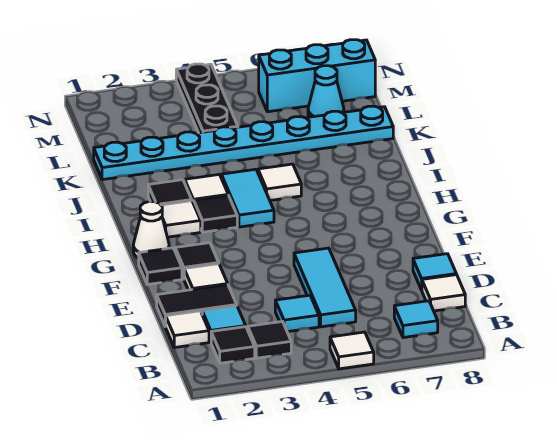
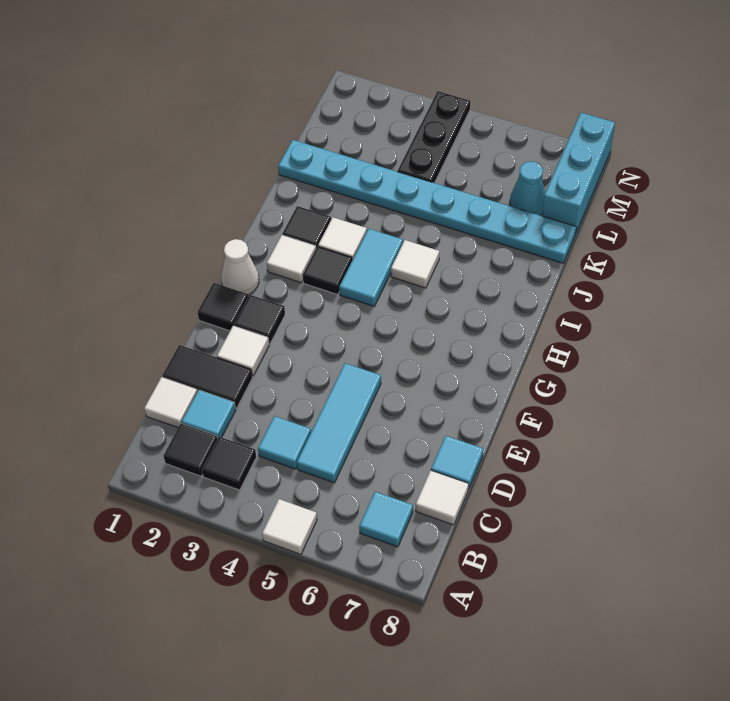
cyan brick M6:M8 level 1 -> cyan brick L8:N8 level 1

